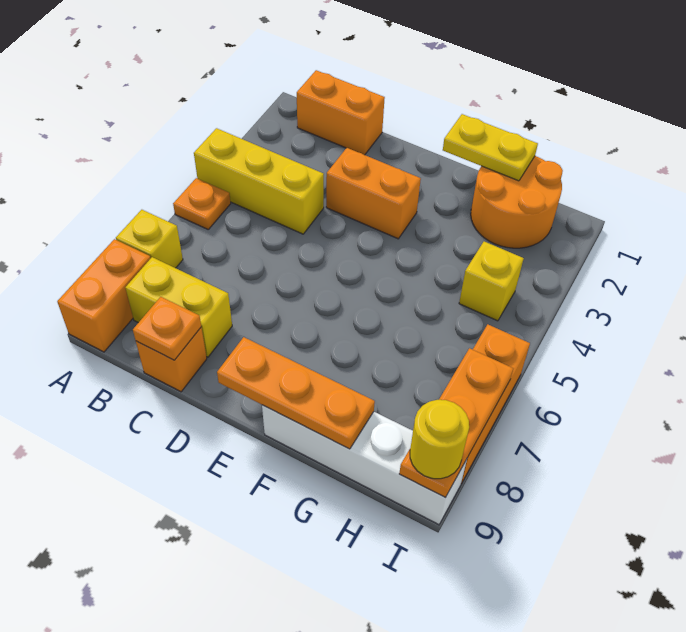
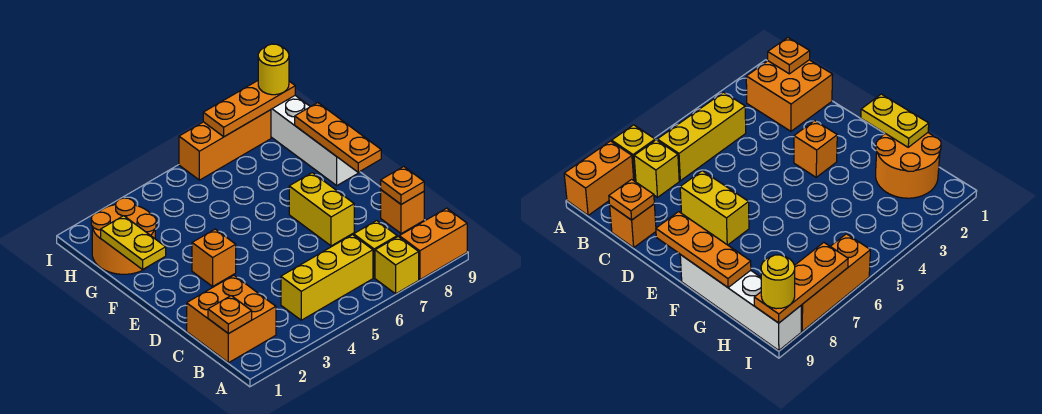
yellow brick A4:C4 level 1 -> yellow brick B4:B6 level 1
orange plate A5 level 1 -> orange plate B1 level 2
orange brick B1:C1 level 1 -> orange brick B1:C2 level 1
yellow brick B8:C8 level 1 -> yellow brick D7:E7 level 1
orange brick D3:E3 level 1 -> orange brick E3 level 1
yellow brick H4 level 1 -> yellow brick B7 level 1

